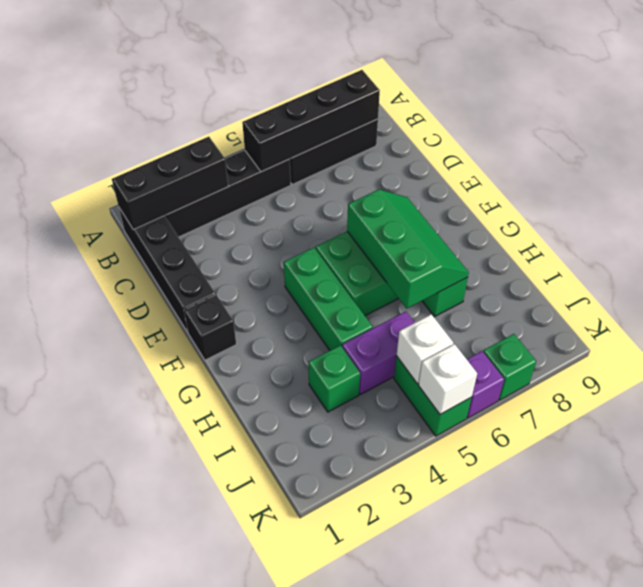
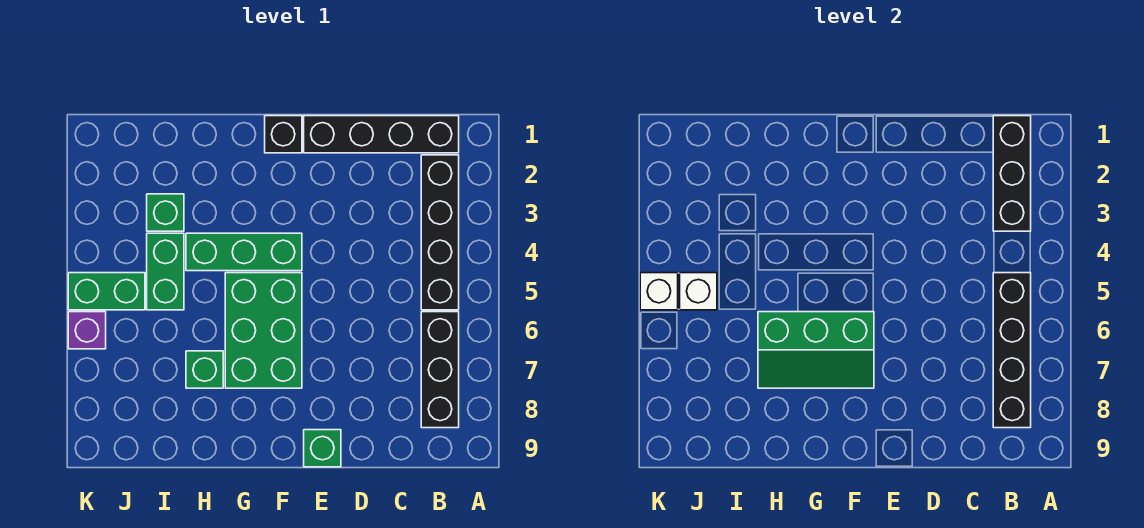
purple brick I4:I5 level 1 -> green brick I4:I5 level 1
green brick K7 level 1 -> green brick E9 level 1

